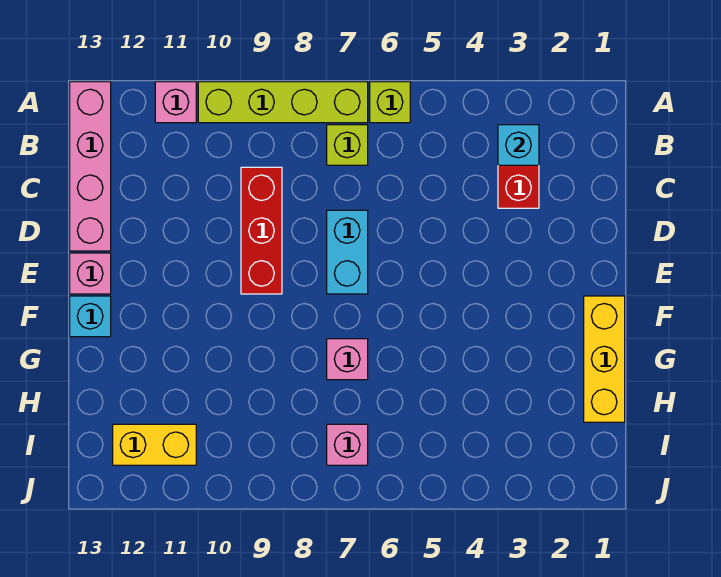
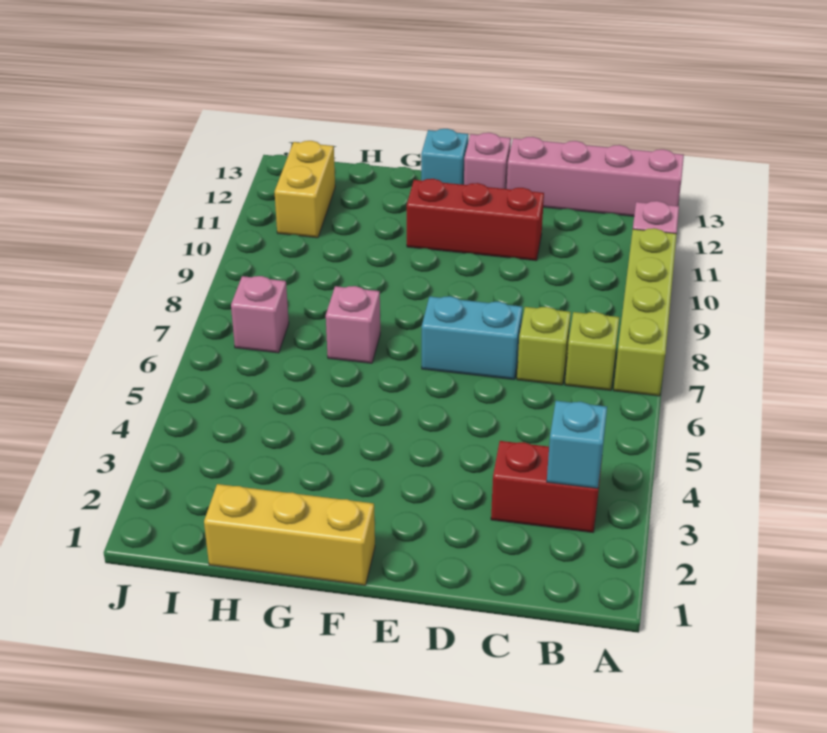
lime brick A6 level 1 -> lime brick C7 level 1
red brick C9:E9 level 1 -> red brick D11:F11 level 1

